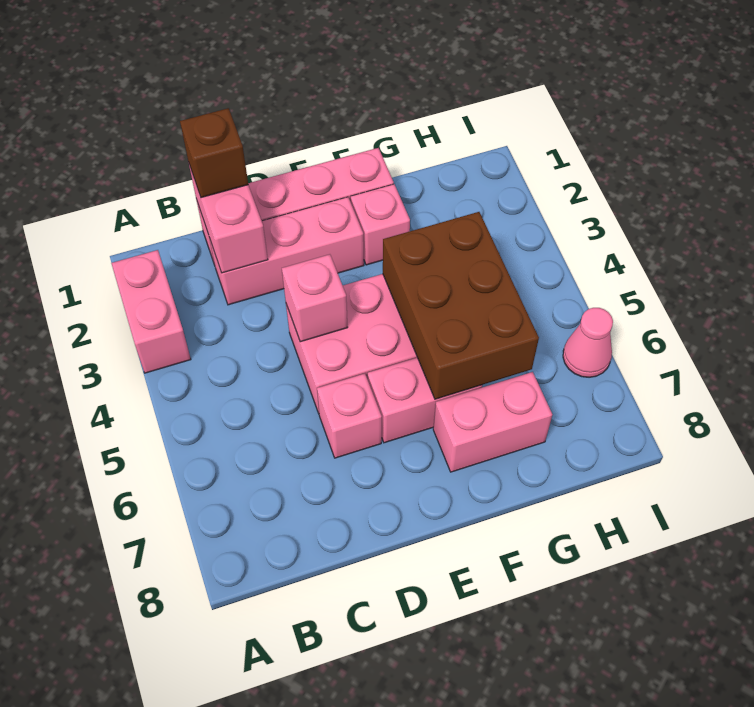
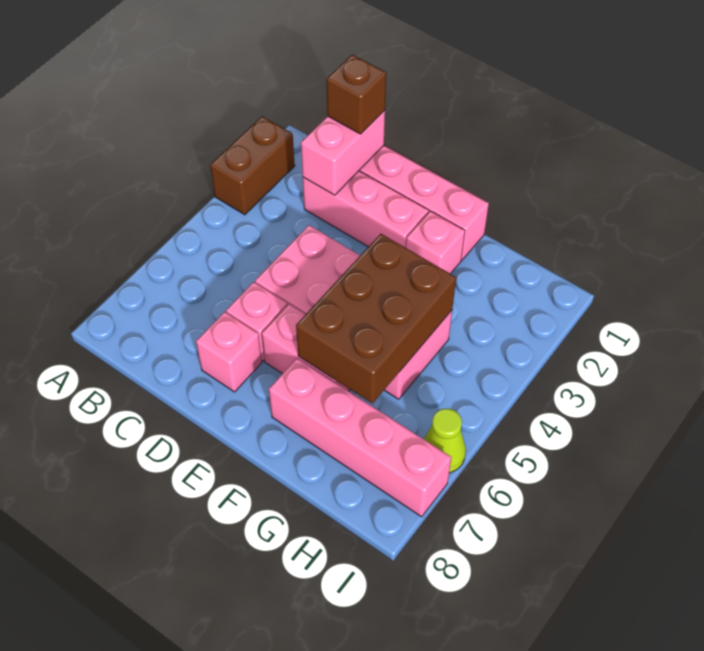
pink brick A2:A3 level 1 -> brown brick A2:A3 level 1
pink brick D4 level 2 -> pink brick D7 level 1
pink brick F7:G7 level 1 -> pink brick F7:I7 level 1
pink cone I6 level 1 -> lime cone I6 level 1

